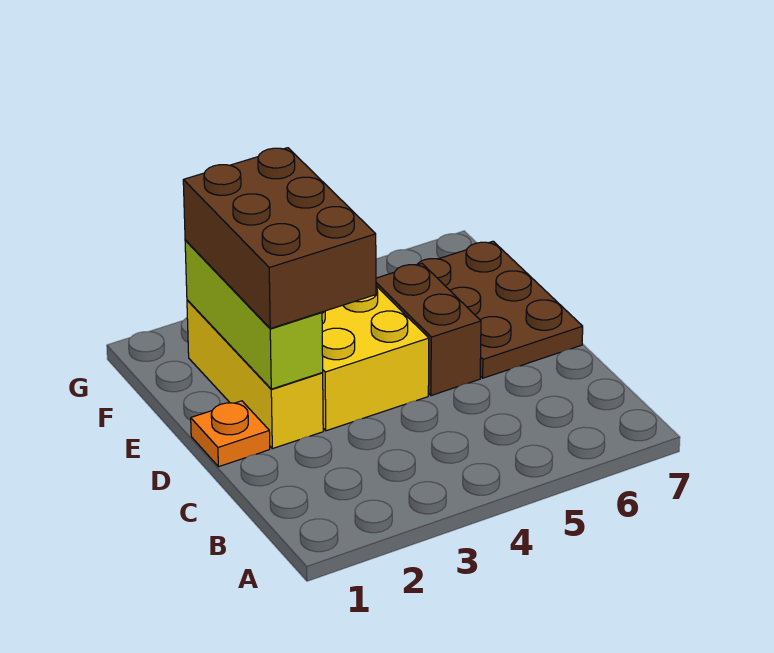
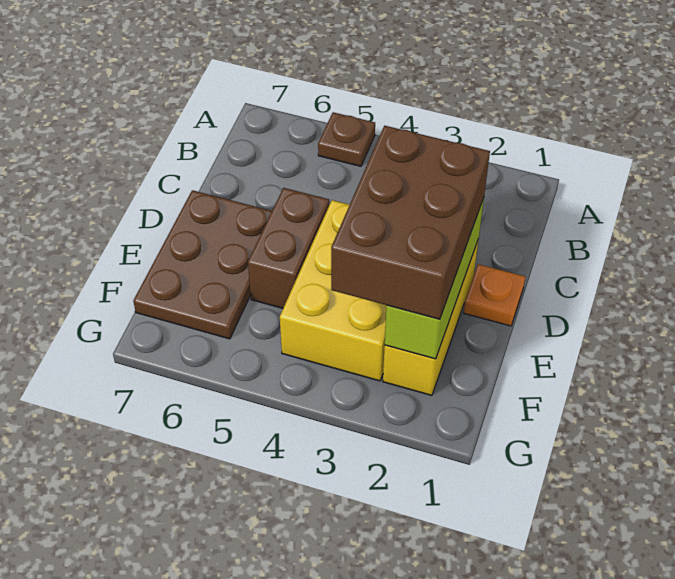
none -> brown plate A5 level 1

